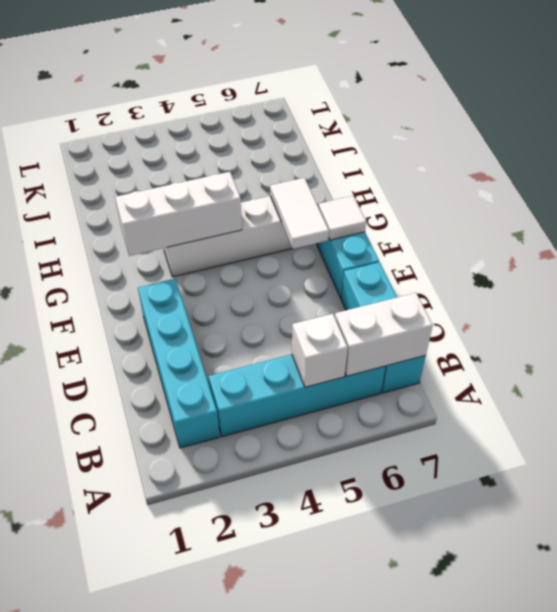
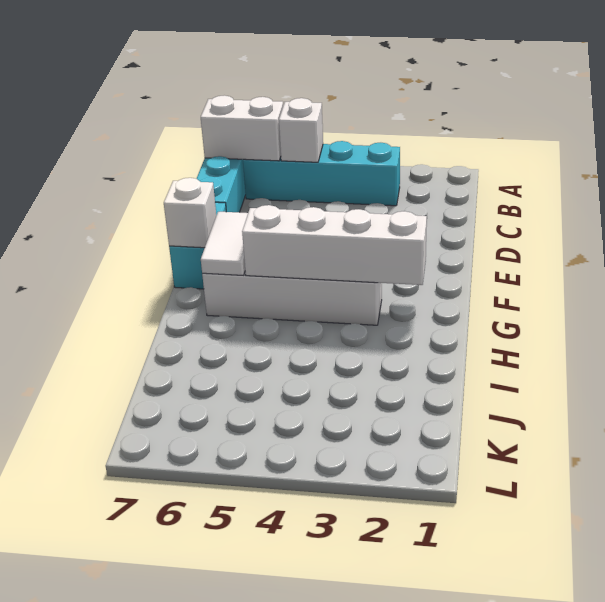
cyan brick B2:E2 level 1 -> none
white tile F7 level 2 -> white brick F7 level 2
white brick G2:G4 level 2 -> white brick G2:G5 level 2

